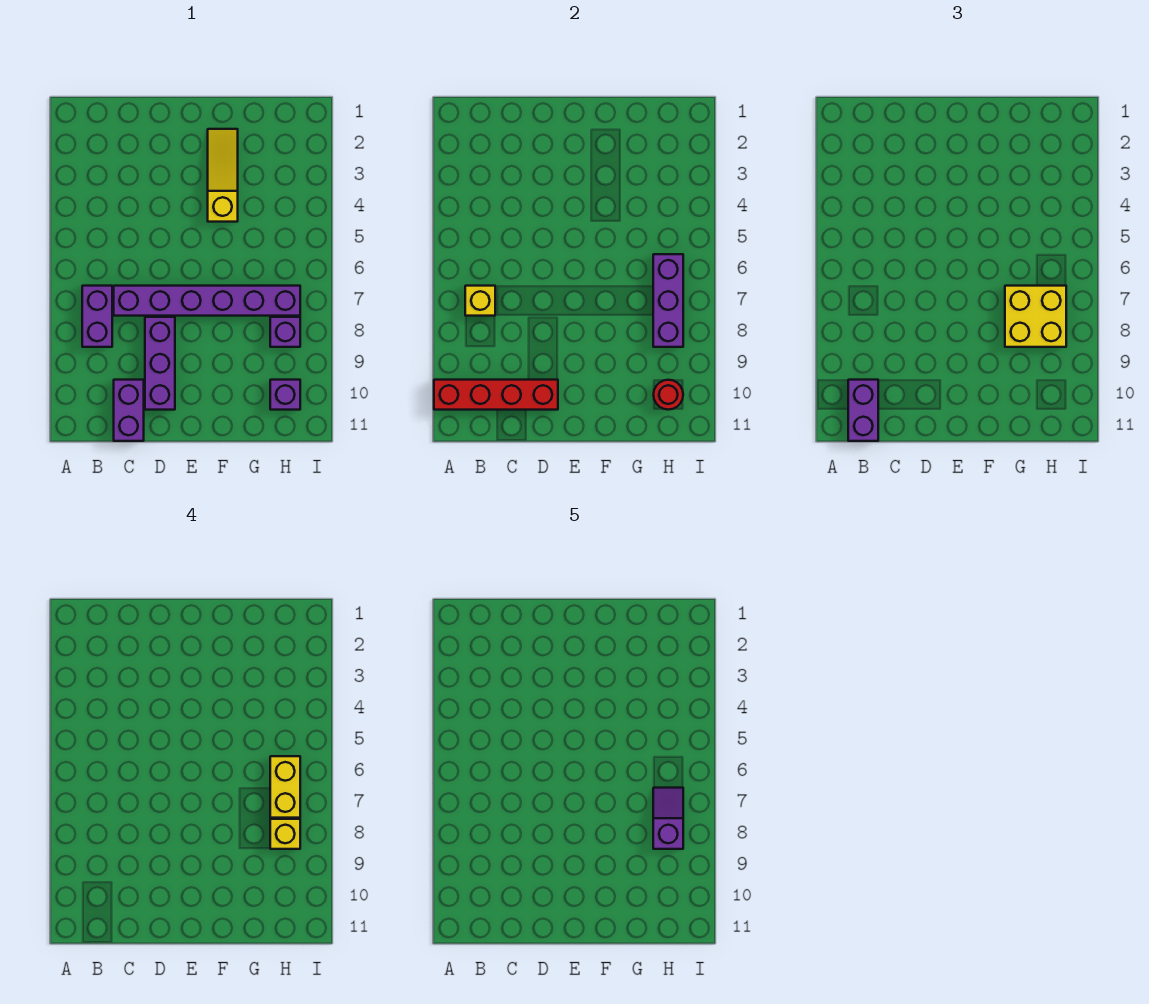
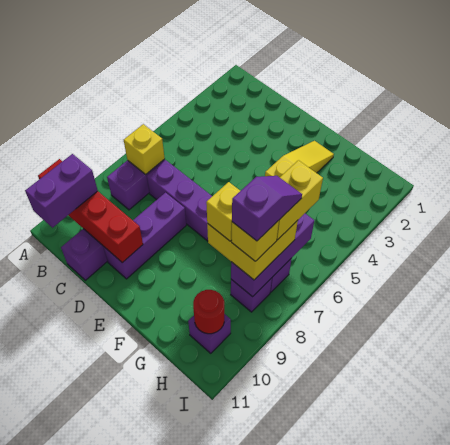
none -> yellow brick G8 level 4

